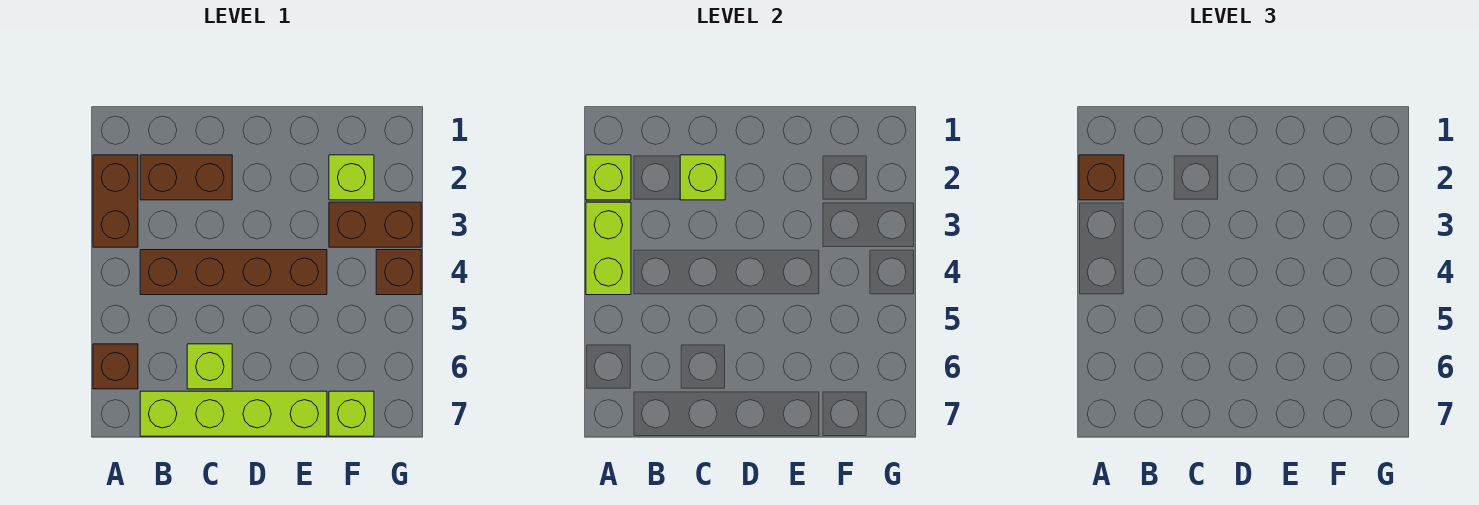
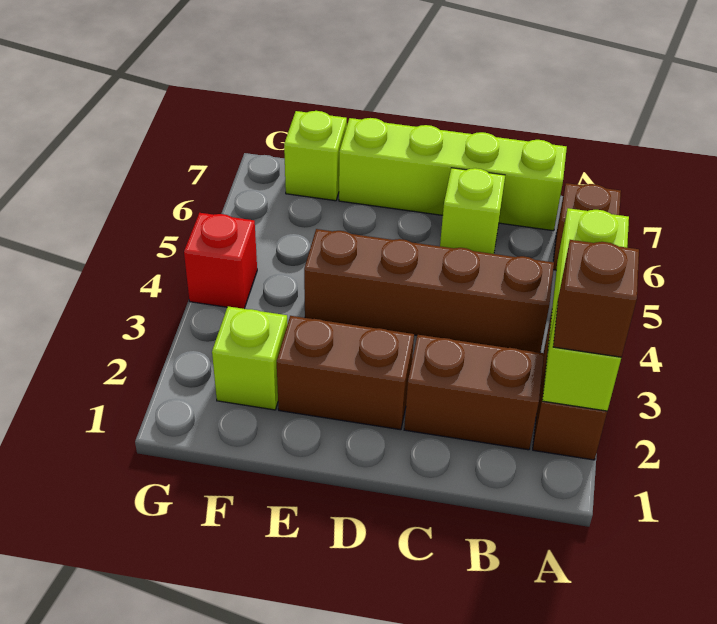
lime brick C2 level 2 -> none
brown brick F3:G3 level 1 -> brown brick D2:E2 level 1
brown brick G4 level 1 -> red brick G4 level 1

